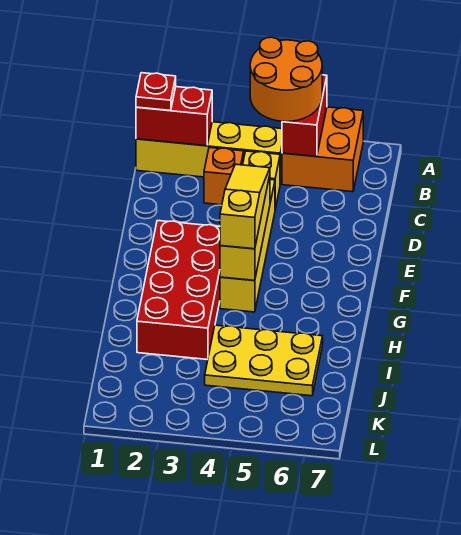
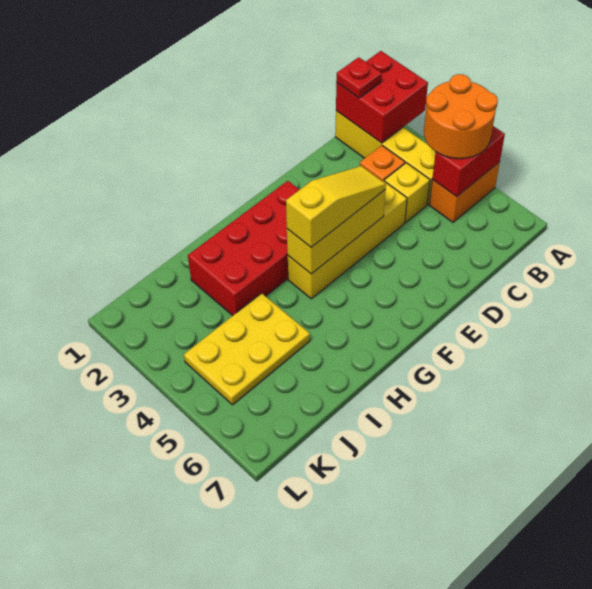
orange brick A5:B6 level 1 -> orange brick A5:B5 level 1
red brick B1:B2 level 2 -> red brick A1:B2 level 2
yellow plate I4:J6 level 1 -> yellow plate I4:K5 level 1

